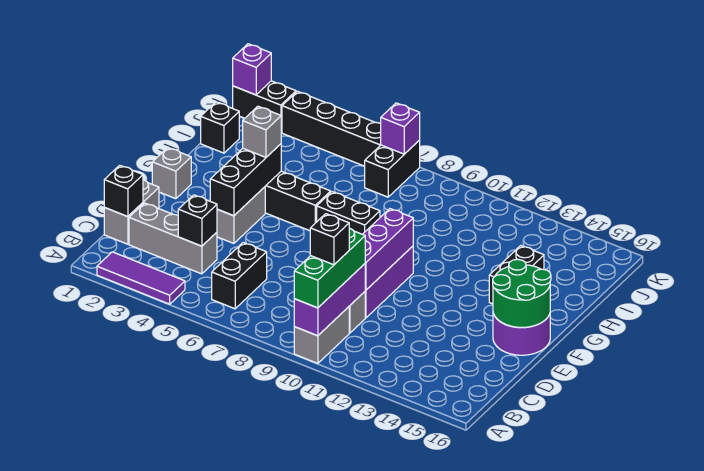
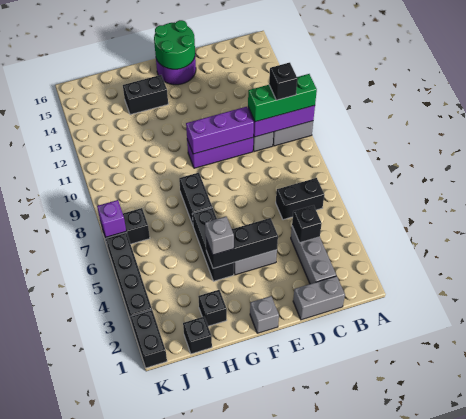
purple tile A2:A4 level 1 -> none
black brick C1 level 2 -> black brick H2 level 1
purple brick K1 level 2 -> none

